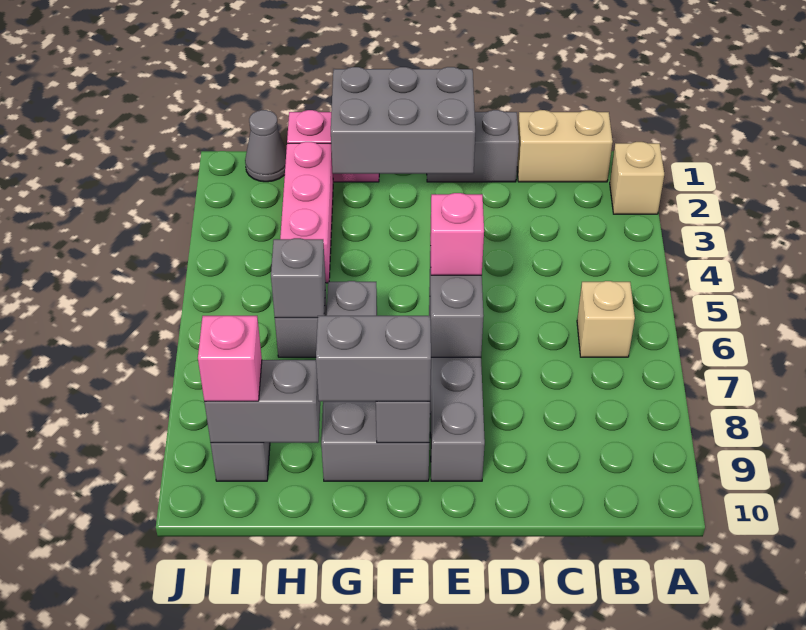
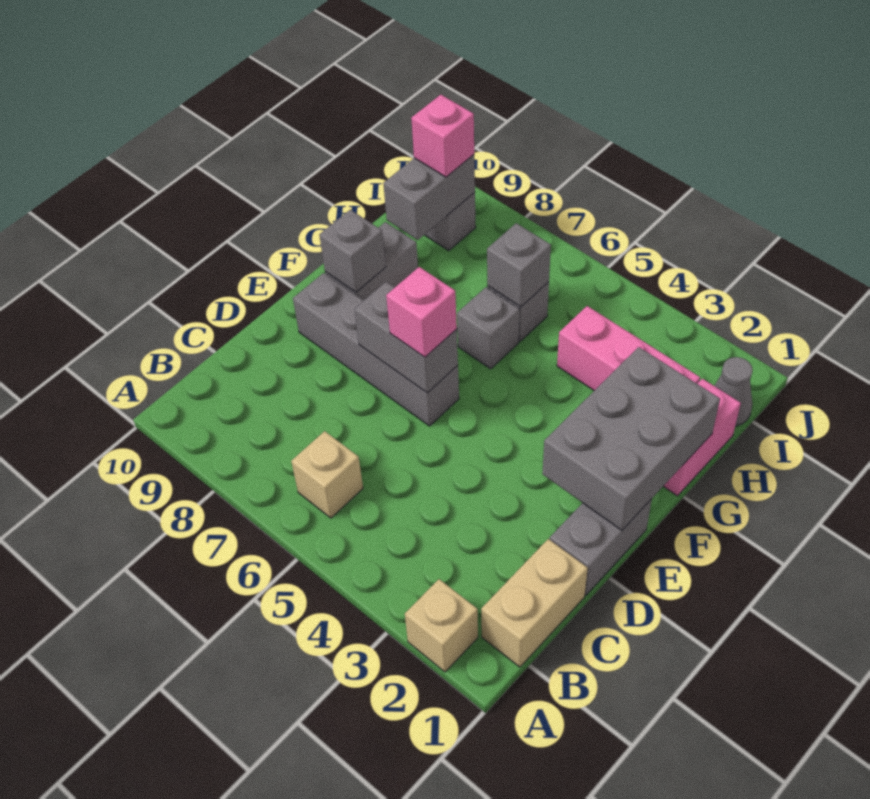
grey brick F9:G9 level 3 -> none

